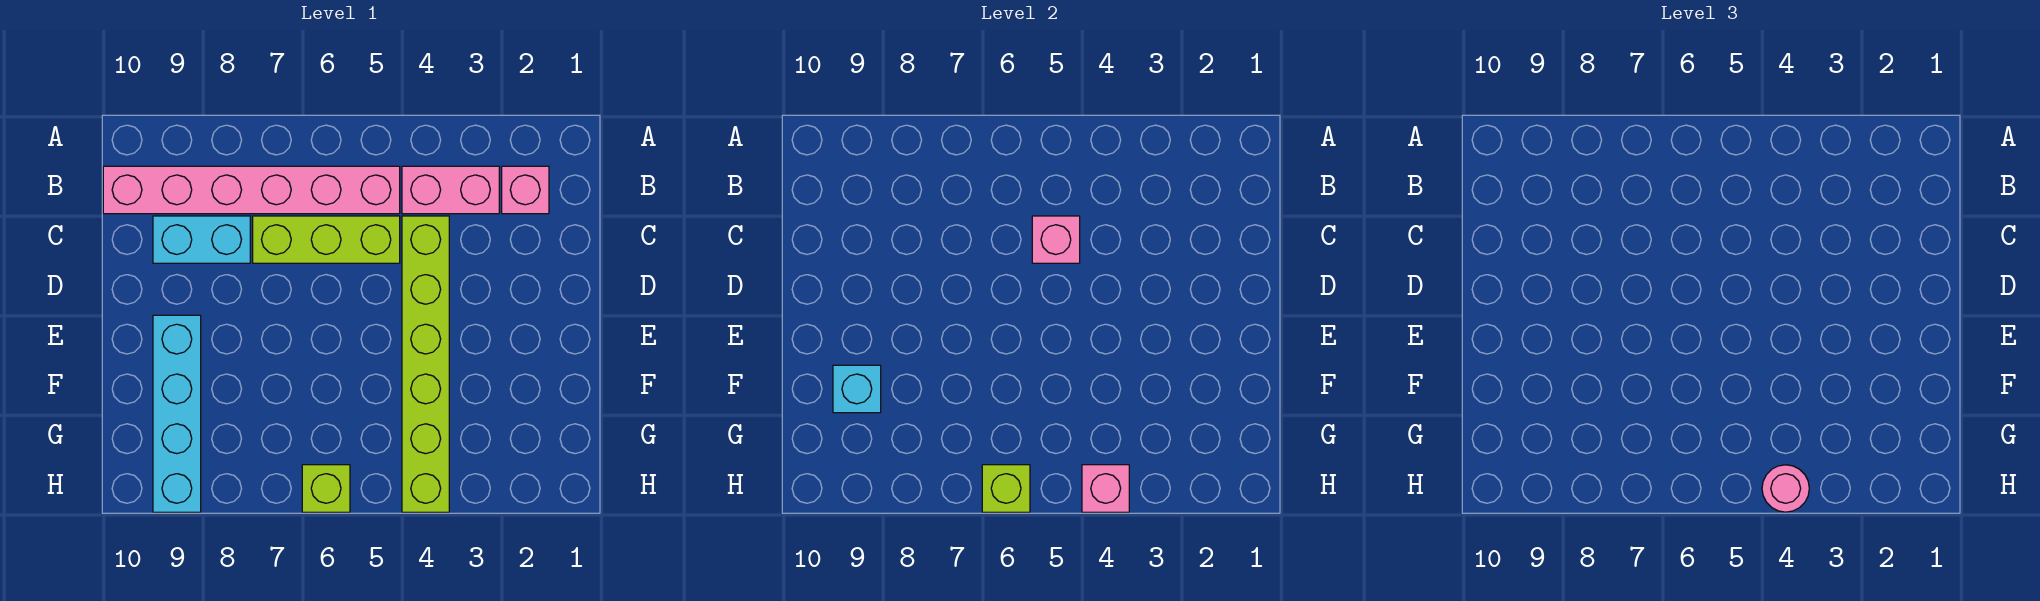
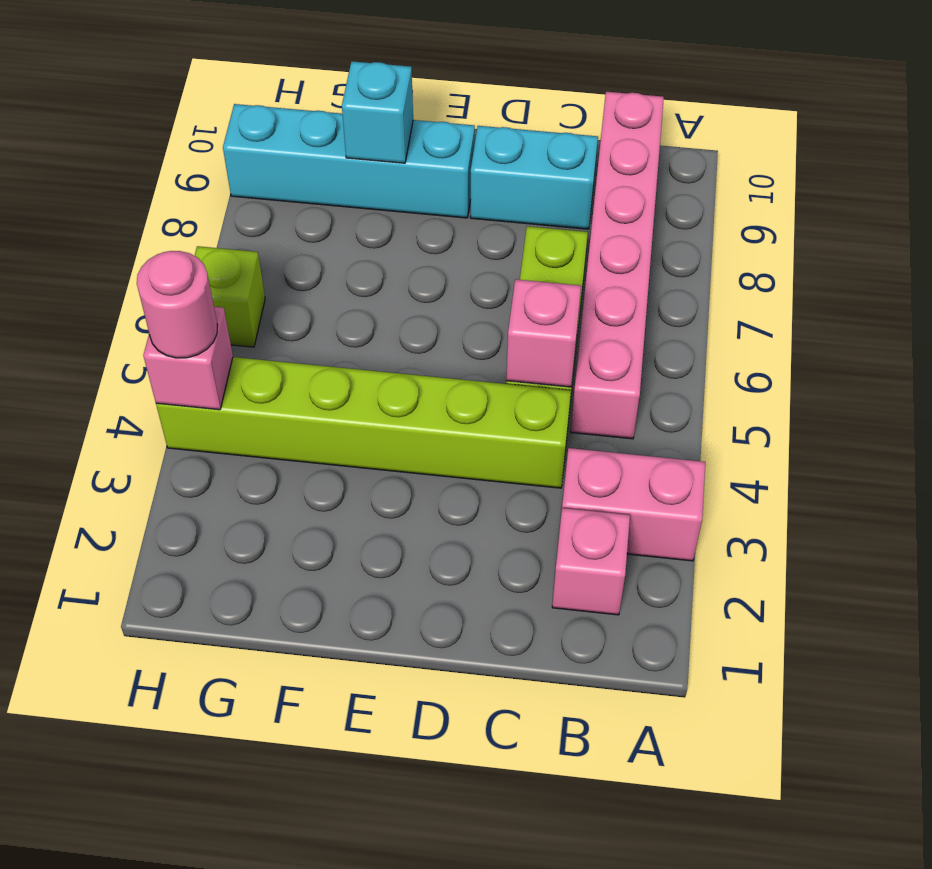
pink brick B3:B4 level 1 -> pink brick A3:B3 level 1
cyan brick C8:C9 level 1 -> cyan brick C9:D9 level 1
lime brick H6 level 2 -> none

